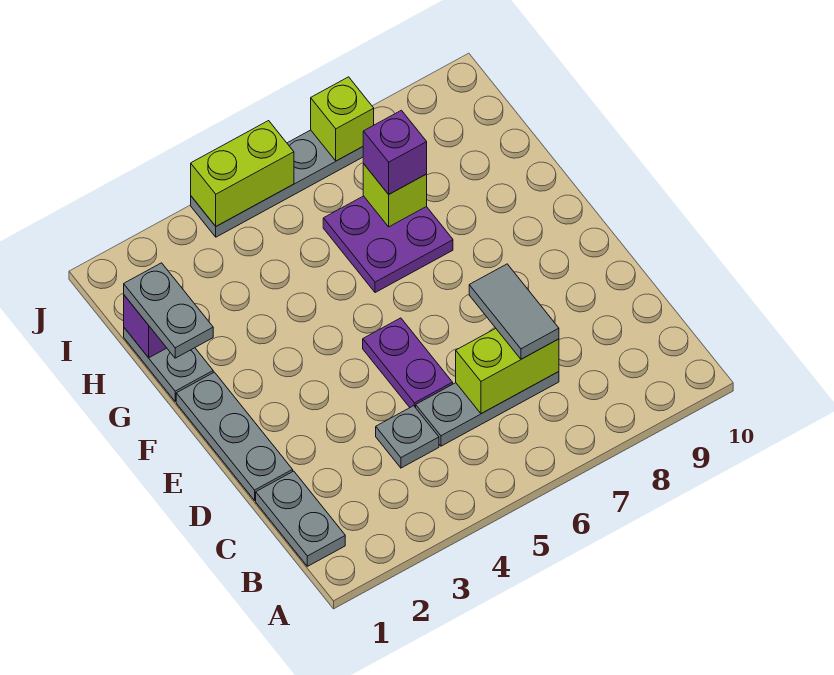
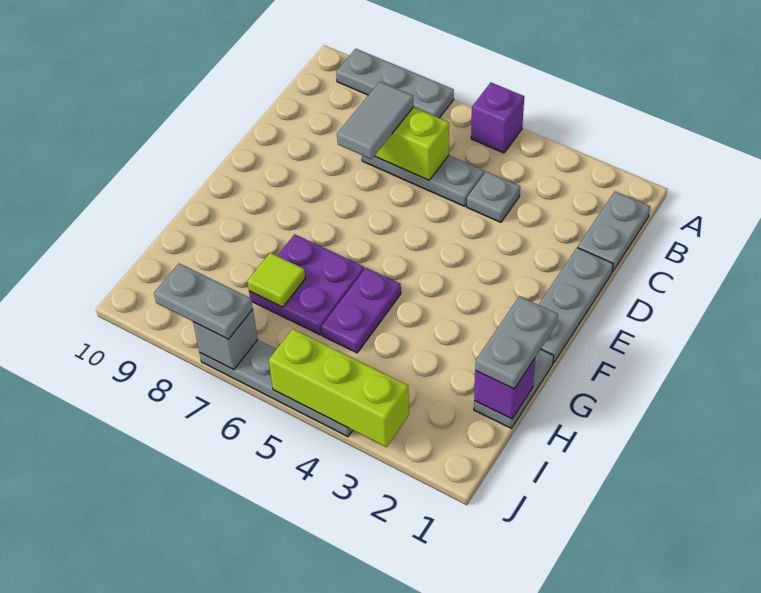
none -> grey plate A7:A9 level 1
purple plate D5:E5 level 1 -> purple plate G5:H5 level 1
lime brick H7 level 2 -> lime tile H7 level 2
purple brick H7 level 3 -> purple brick A5 level 1
lime brick J4:J5 level 2 -> lime brick J3:J5 level 2
lime brick J7 level 2 -> grey brick J7 level 2
none -> grey plate J7:J8 level 3

